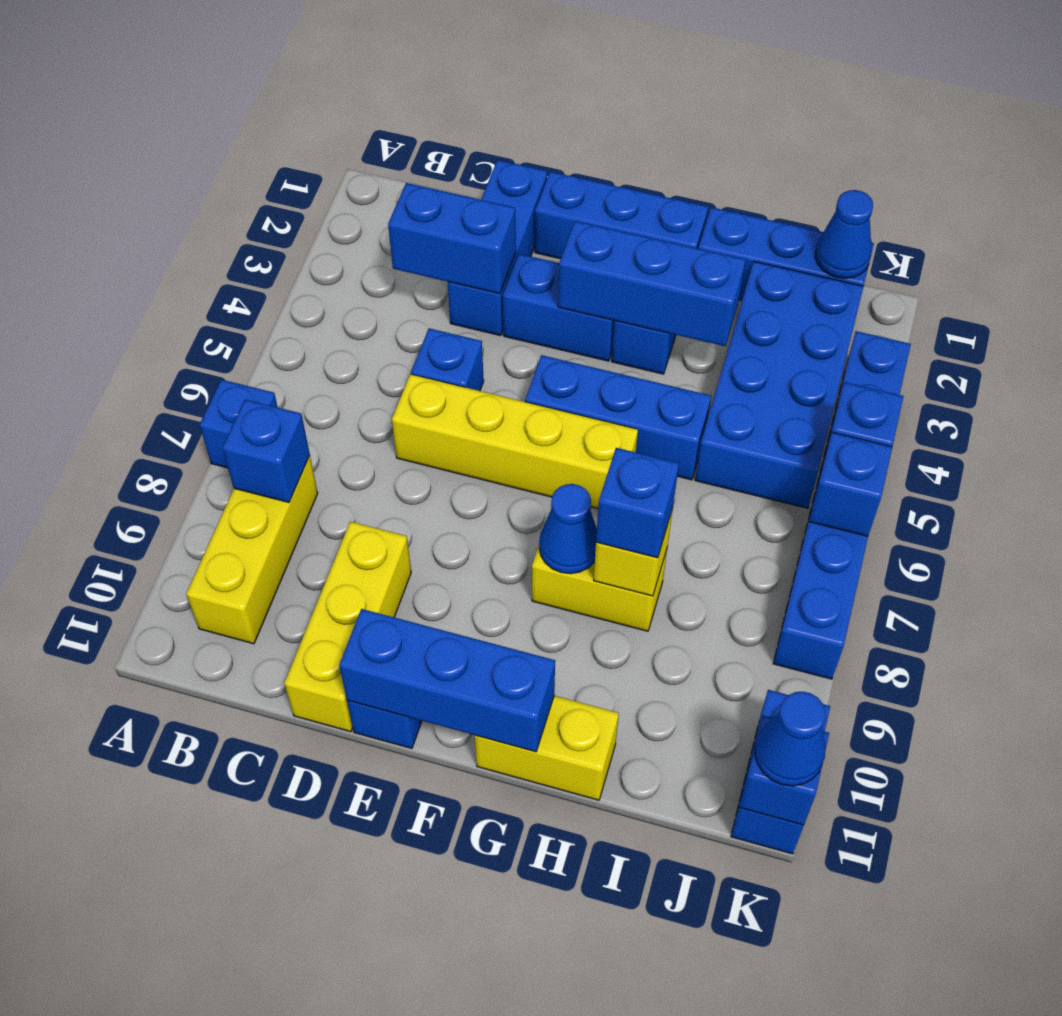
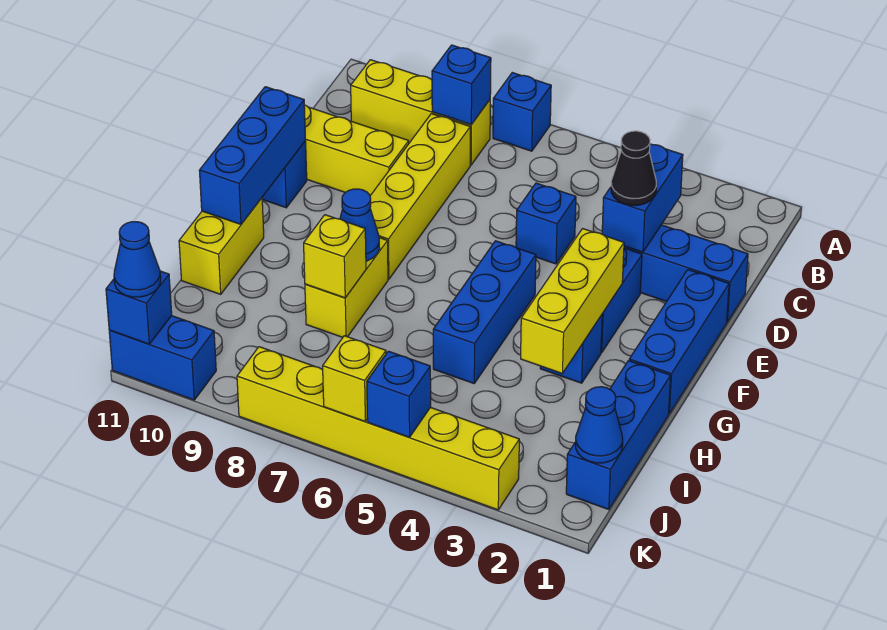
none -> black cone D3 level 3
yellow brick D6:G6 level 1 -> yellow brick C8:F8 level 1
blue brick F3:H3 level 2 -> yellow brick F3:H3 level 2
blue brick H8 level 3 -> none
blue brick I2:J5 level 1 -> none
blue brick K3:K8 level 1 -> yellow brick K3:K8 level 1
blue brick K6 level 2 -> yellow brick K6 level 2

